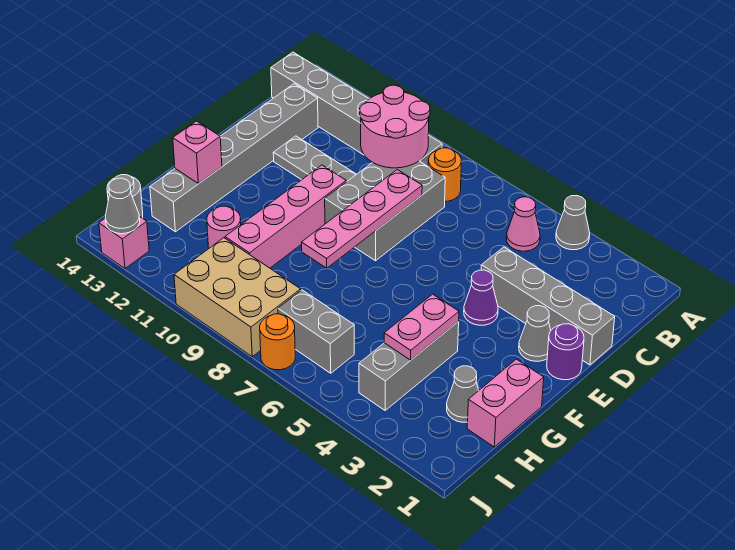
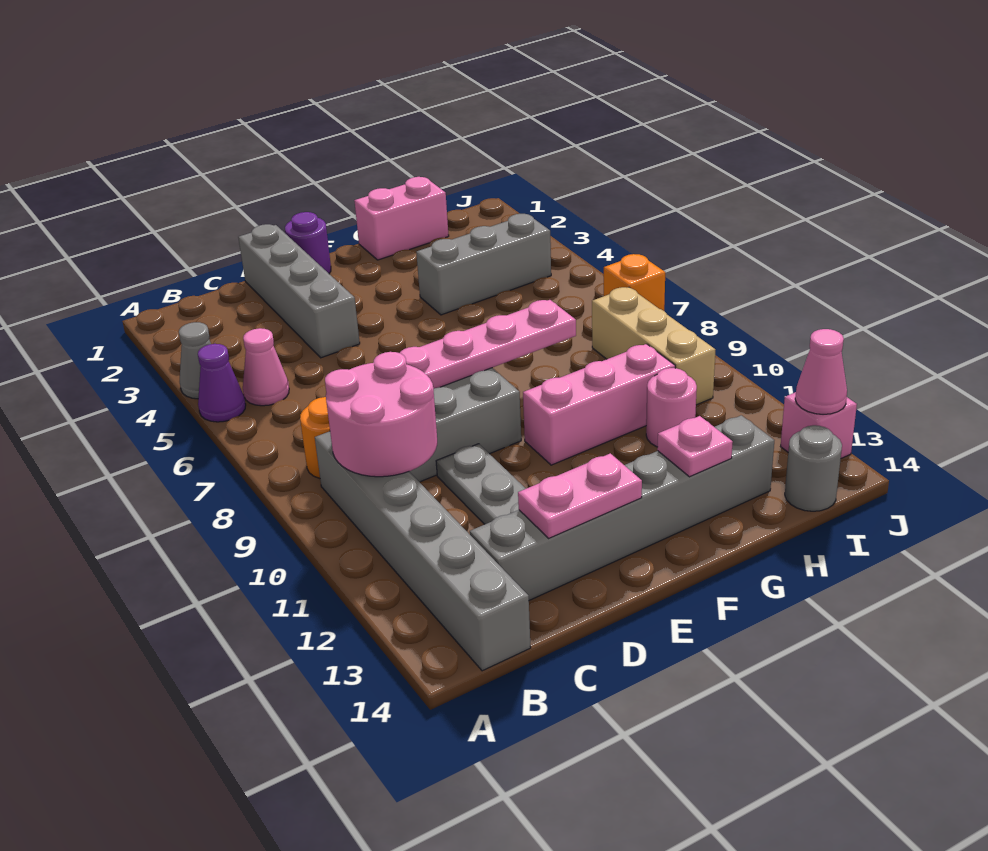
grey cone E2 level 1 -> none
purple cone E4 level 1 -> purple cone A5 level 1
pink brick E10:H10 level 1 -> pink brick F10:H10 level 1
pink plate G4:H4 level 2 -> pink plate D13:E13 level 2
pink brick G13 level 2 -> pink plate G13 level 2
grey cone H2 level 1 -> none
grey brick I6:I7 level 1 -> none
tan brick I8:J10 level 1 -> tan brick I8:I10 level 1
orange round brick J7 level 1 -> orange brick J7 level 1
grey cone J13 level 2 -> pink cone J13 level 2

